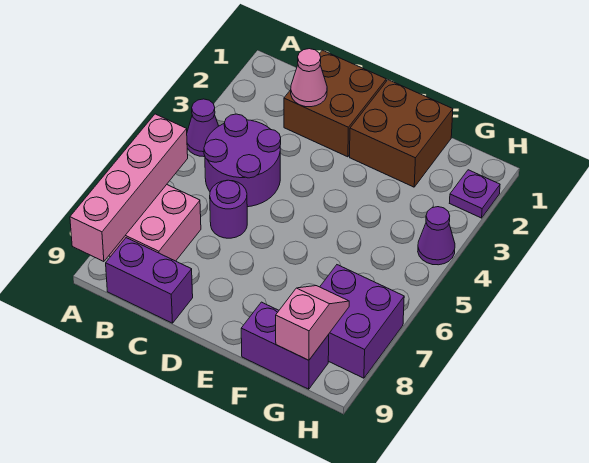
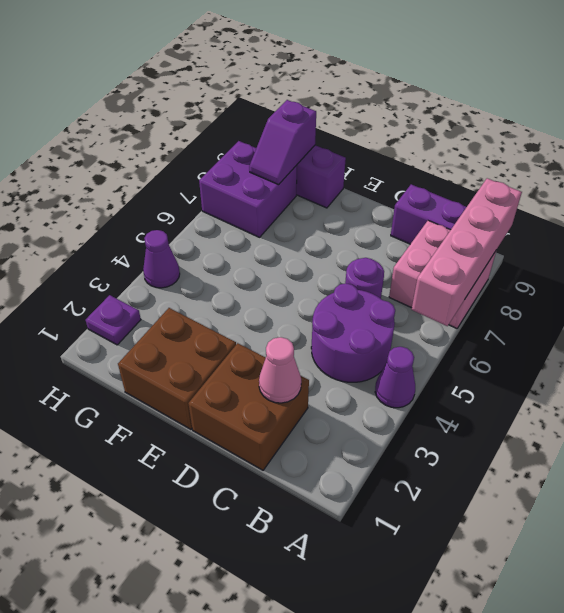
pink slope G8:G9 level 2 top 9 -> purple slope G8:G9 level 2 top 9

